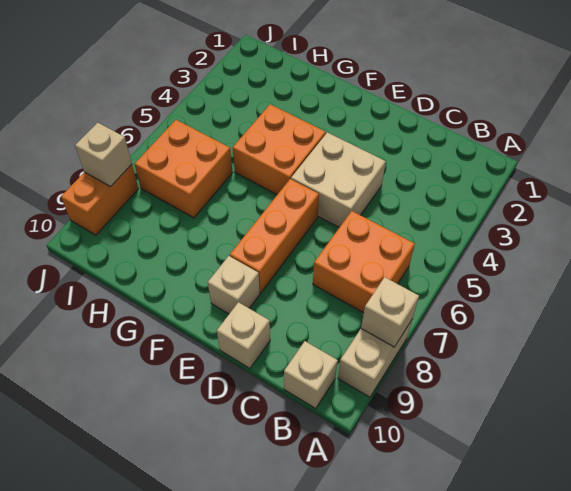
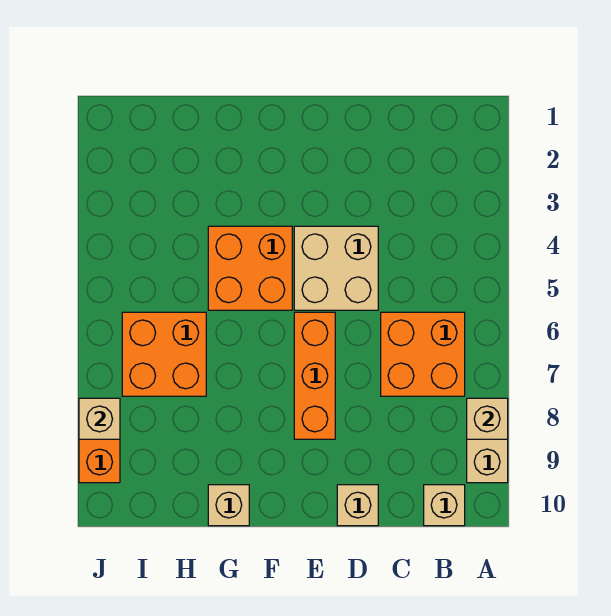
tan brick E9 level 1 -> tan brick G10 level 1

